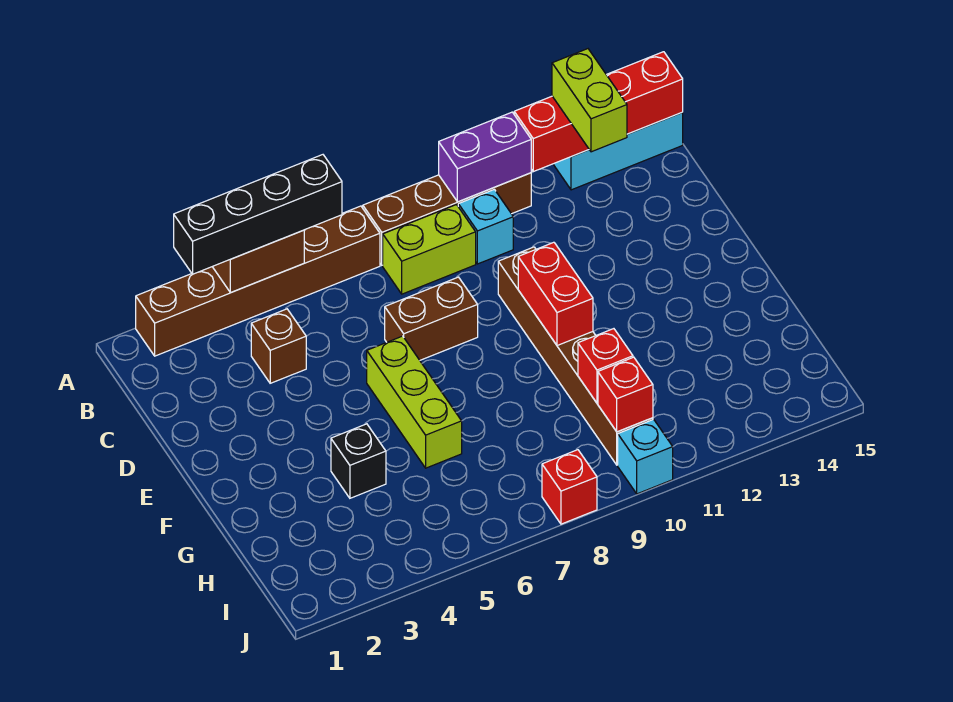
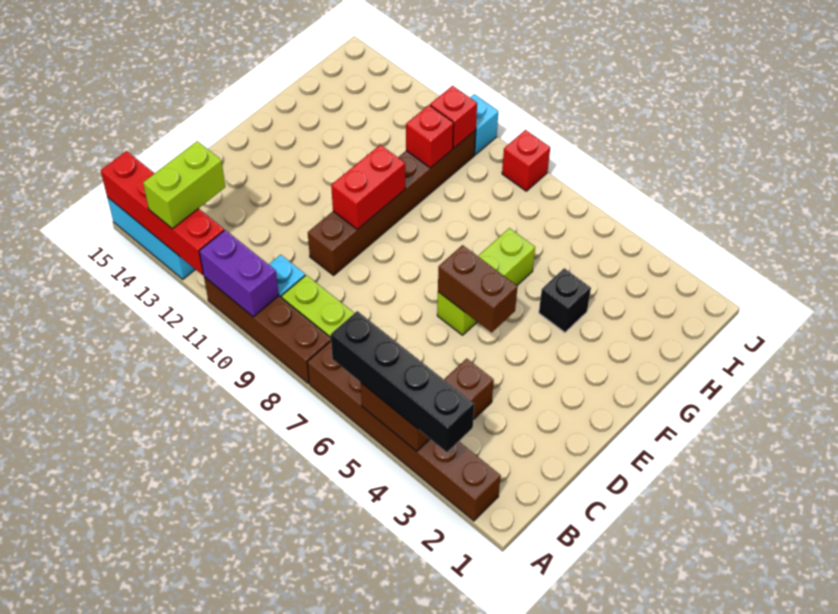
brown brick D7:D8 level 1 -> brown brick E5:E6 level 2

